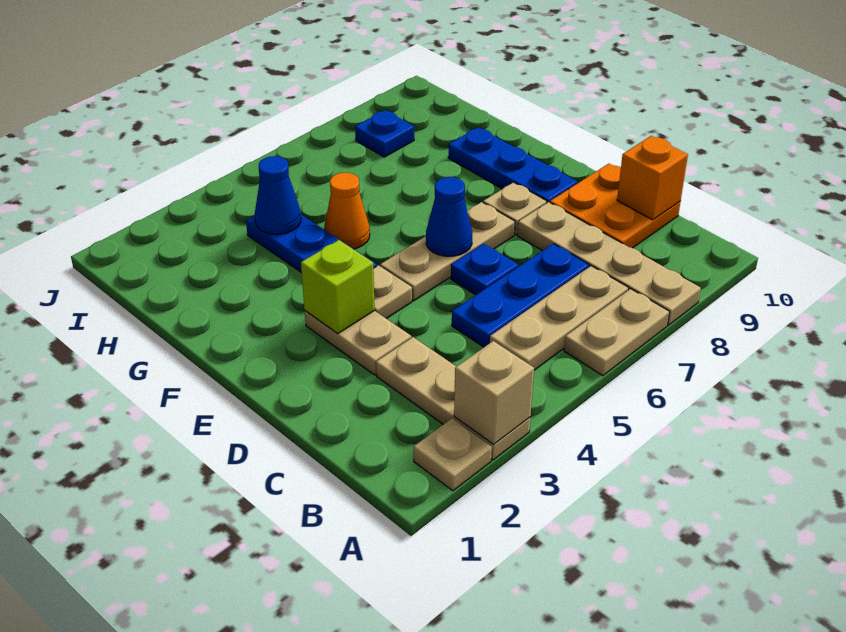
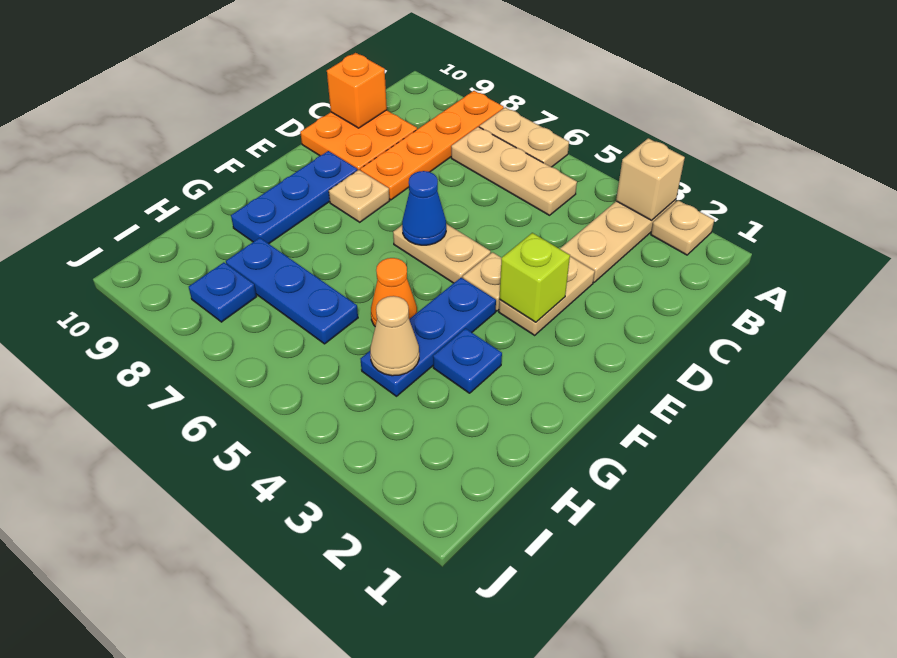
tan plate A8:D8 level 1 -> orange plate A8:D8 level 1
blue plate C5:C7 level 1 -> blue plate H6:H8 level 1
blue plate D6 level 1 -> blue plate G3 level 1
tan plate E5:E7 level 1 -> tan plate E5:E6 level 1
blue cone H4 level 2 -> tan cone H4 level 2

